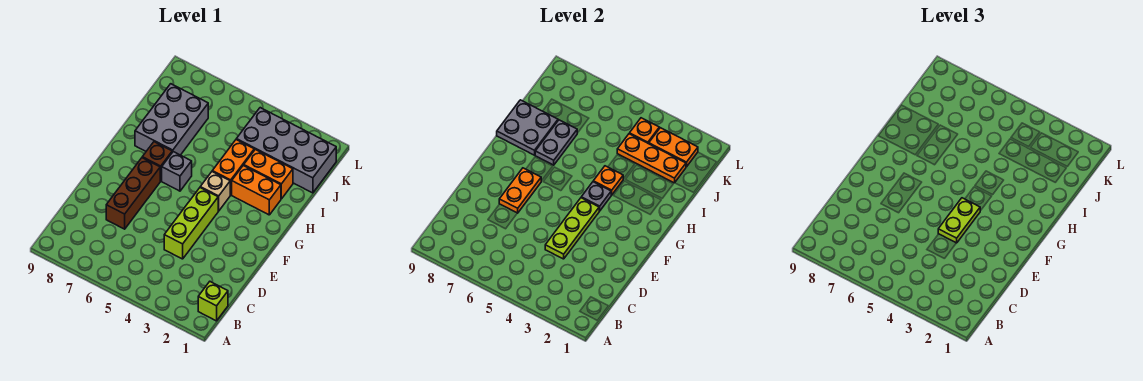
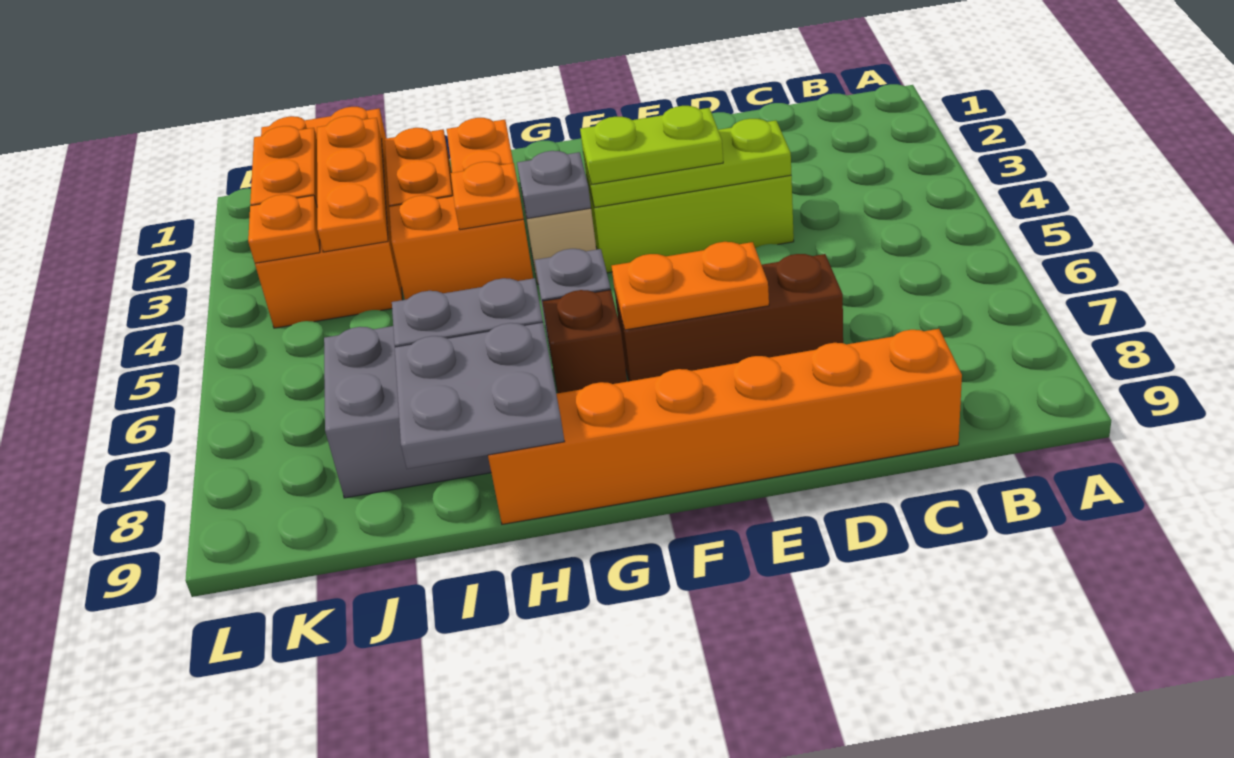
lime brick B1 level 1 -> none
none -> orange brick C9:H9 level 1
grey brick J1:K4 level 1 -> orange brick J1:K4 level 1

